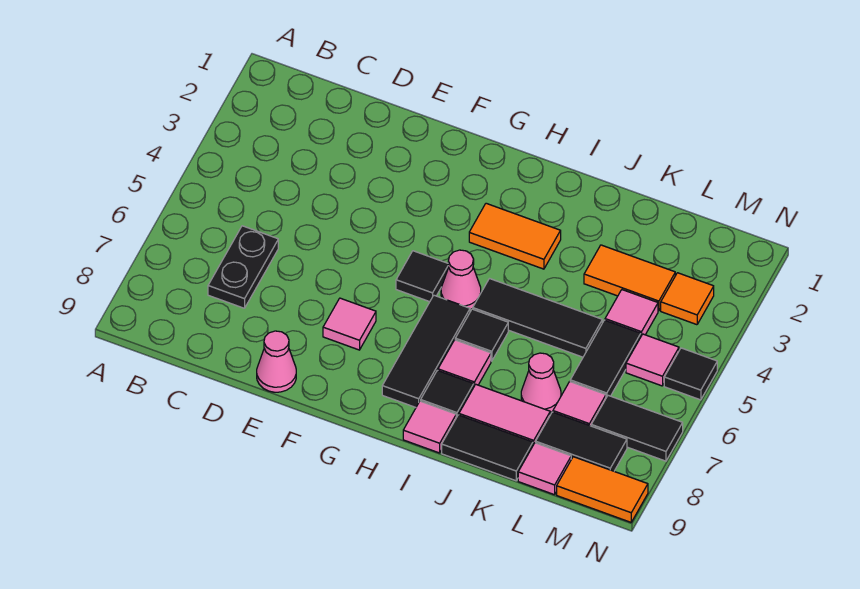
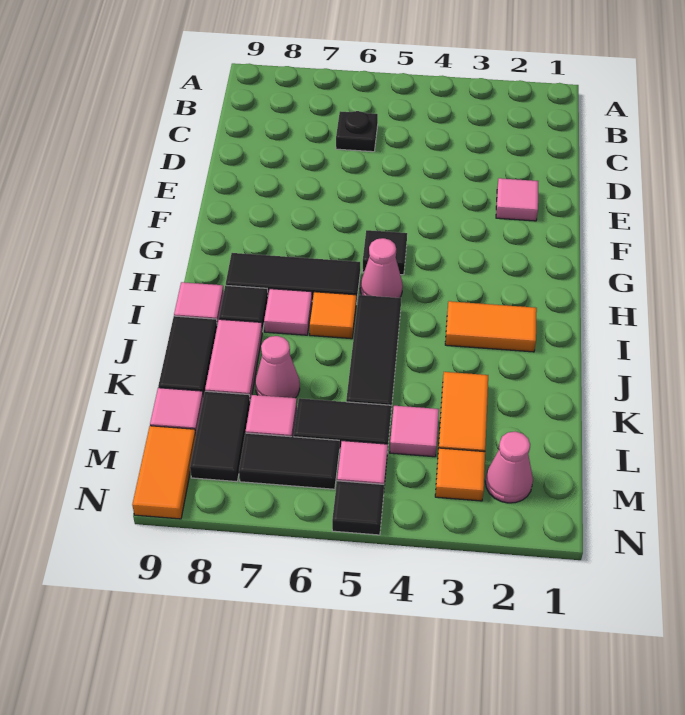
black plate C6:C7 level 1 -> black plate C6 level 1
pink cone E9 level 1 -> pink cone M2 level 1
pink tile F7 level 1 -> pink tile E2 level 1
orange tile H3:I3 level 1 -> orange tile I2:I3 level 1
black tile I6 level 1 -> orange tile I6 level 1
black tile M7:N7 level 1 -> black tile M6:M7 level 1

